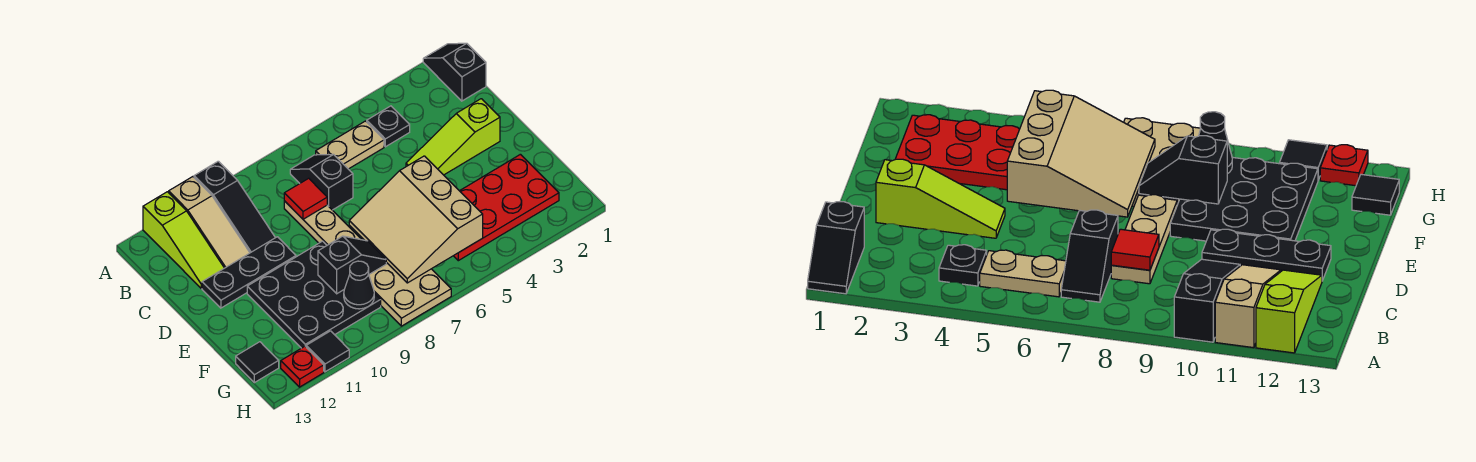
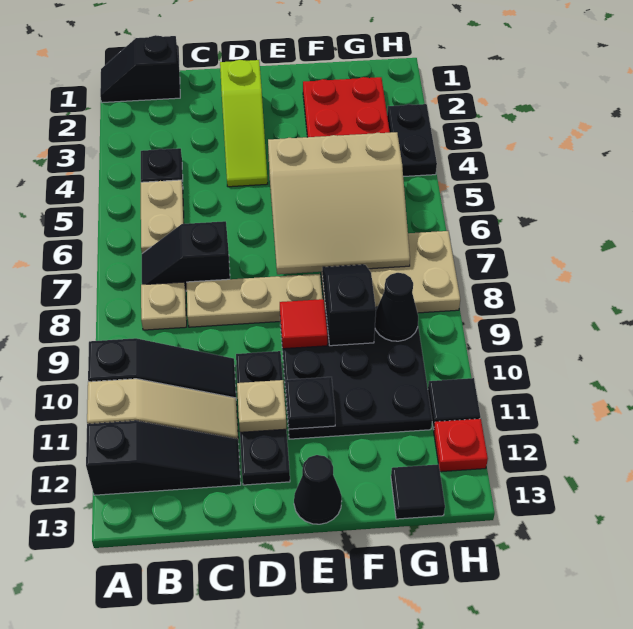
lime slope A12:C12 level 1 top A -> black slope A12:C12 level 1 top A
none -> tan plate B8 level 1
red tile C8 level 2 -> red tile E9 level 2
none -> tan plate D11 level 2
none -> black plate E11 level 2
none -> black cone E13 level 1
none -> black plate H3:H4 level 1

